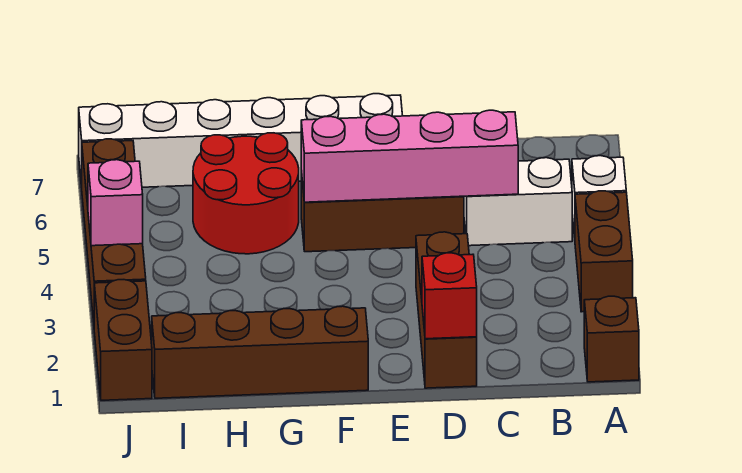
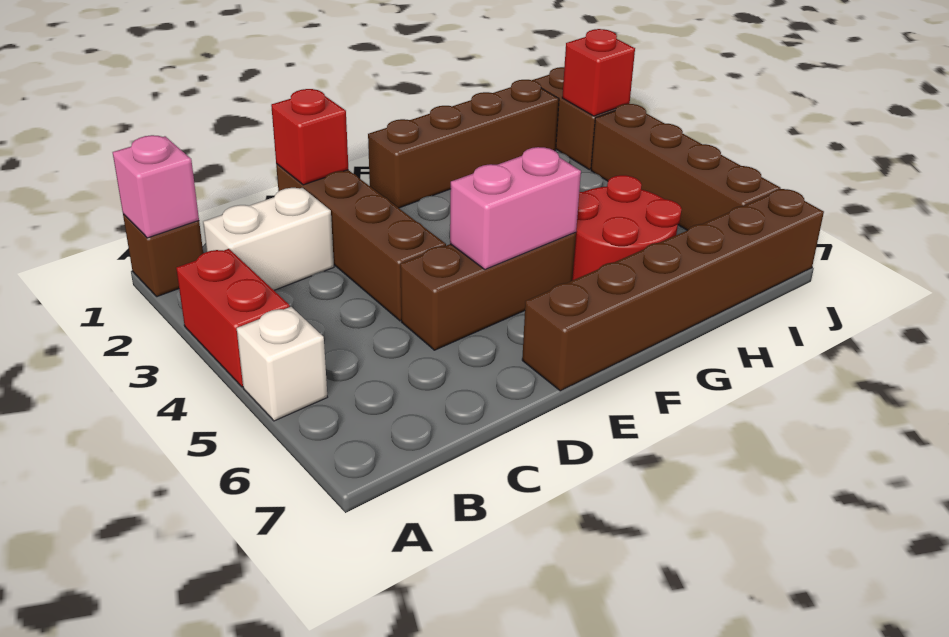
brown brick A3:A4 level 1 -> red brick A3:A4 level 1
white brick B5:C5 level 1 -> white brick B2:C2 level 1
pink brick C5:F5 level 2 -> pink brick E5:F5 level 2
brown brick D1:D3 level 1 -> brown brick D1:D4 level 1
white brick E7:J7 level 1 -> brown brick E7:J7 level 1
none -> red brick J2 level 2
pink brick J4 level 2 -> pink brick A1 level 2

